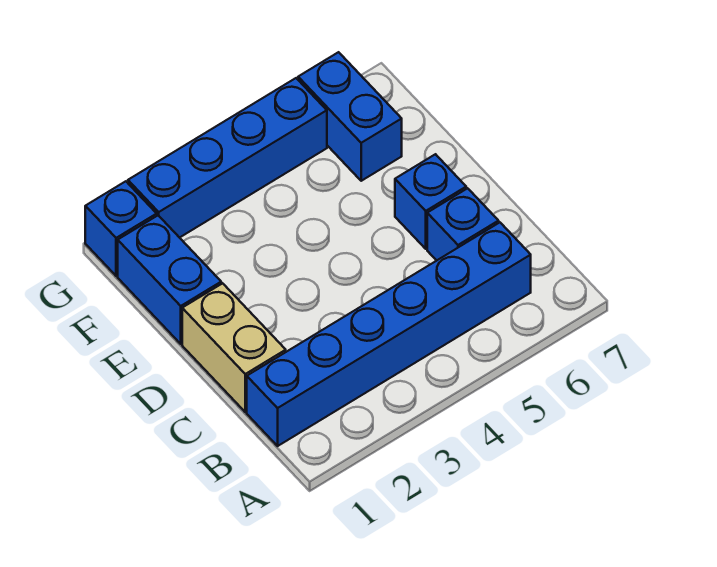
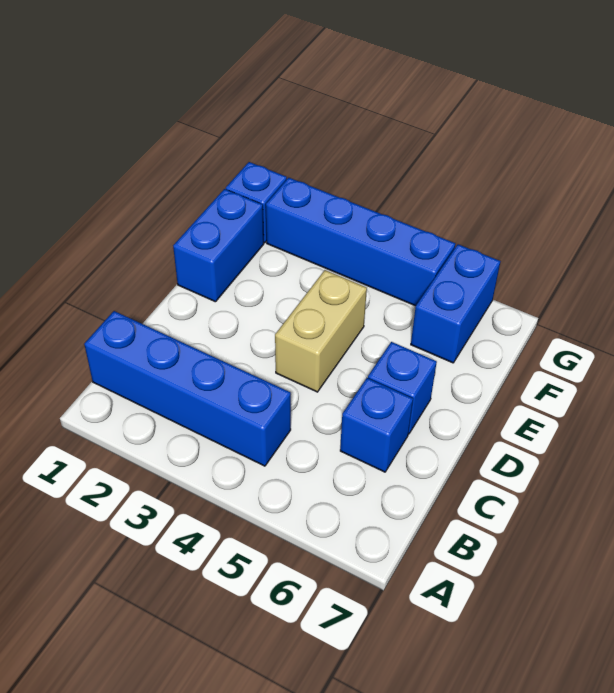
blue brick B1:B6 level 1 -> blue brick B1:B4 level 1
tan brick C1:D1 level 1 -> tan brick D4:E4 level 1

